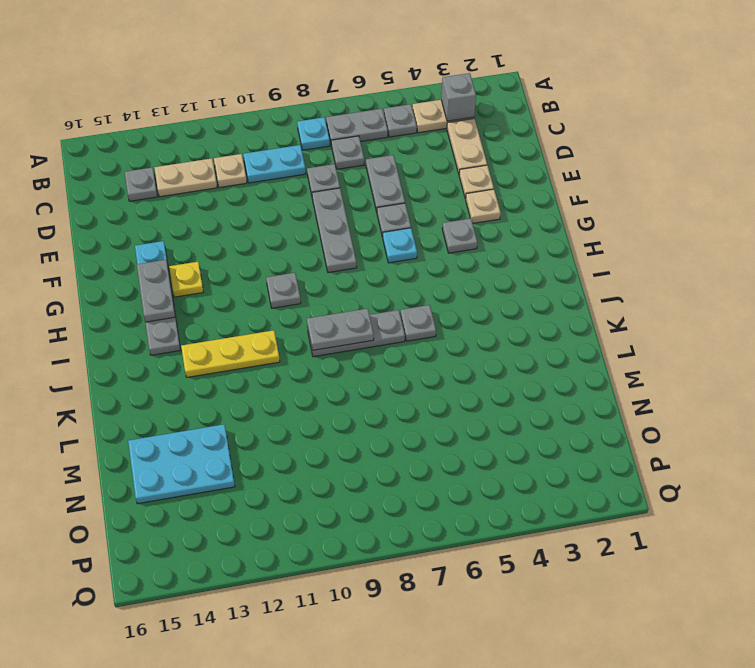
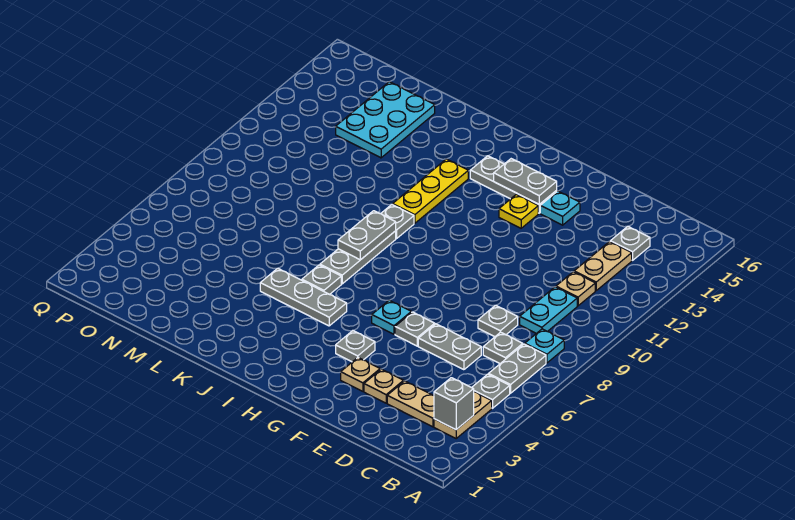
grey plate E8:G8 level 1 -> grey plate I5:K5 level 1
grey plate H10 level 1 -> grey plate J10 level 1

